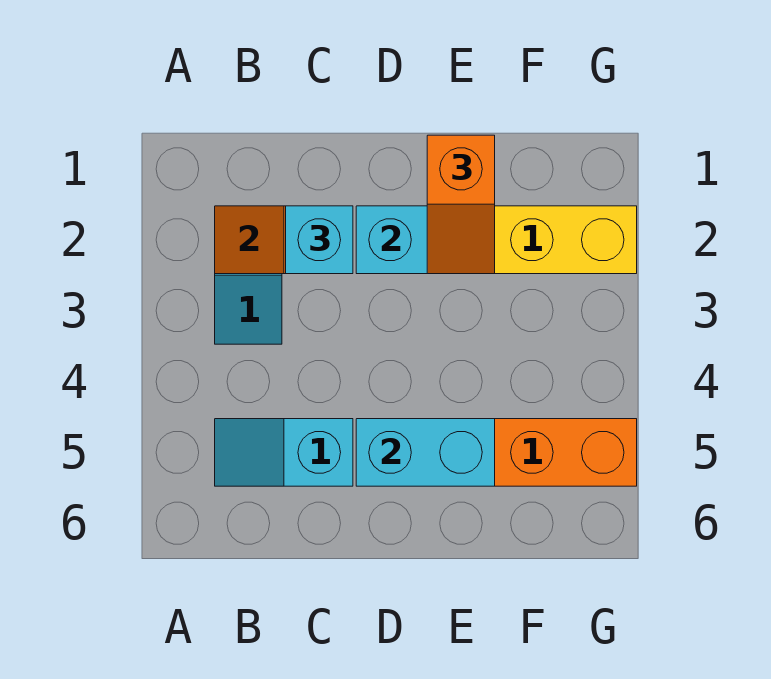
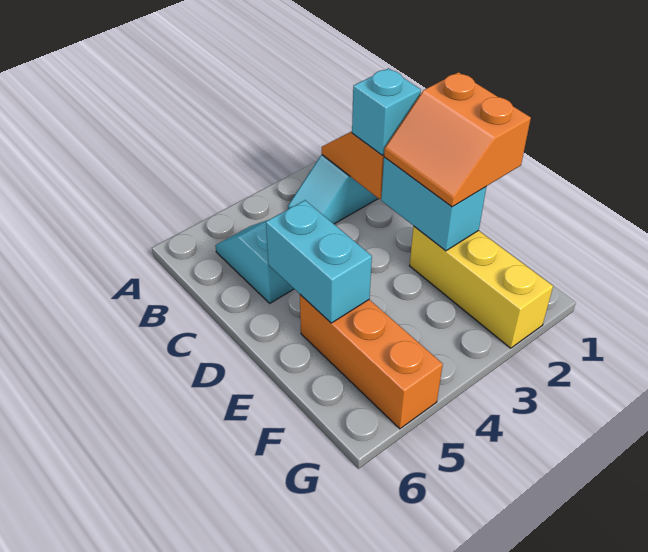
orange slope E1:E2 level 3 top 1 -> orange slope D1:E2 level 3 top 1

